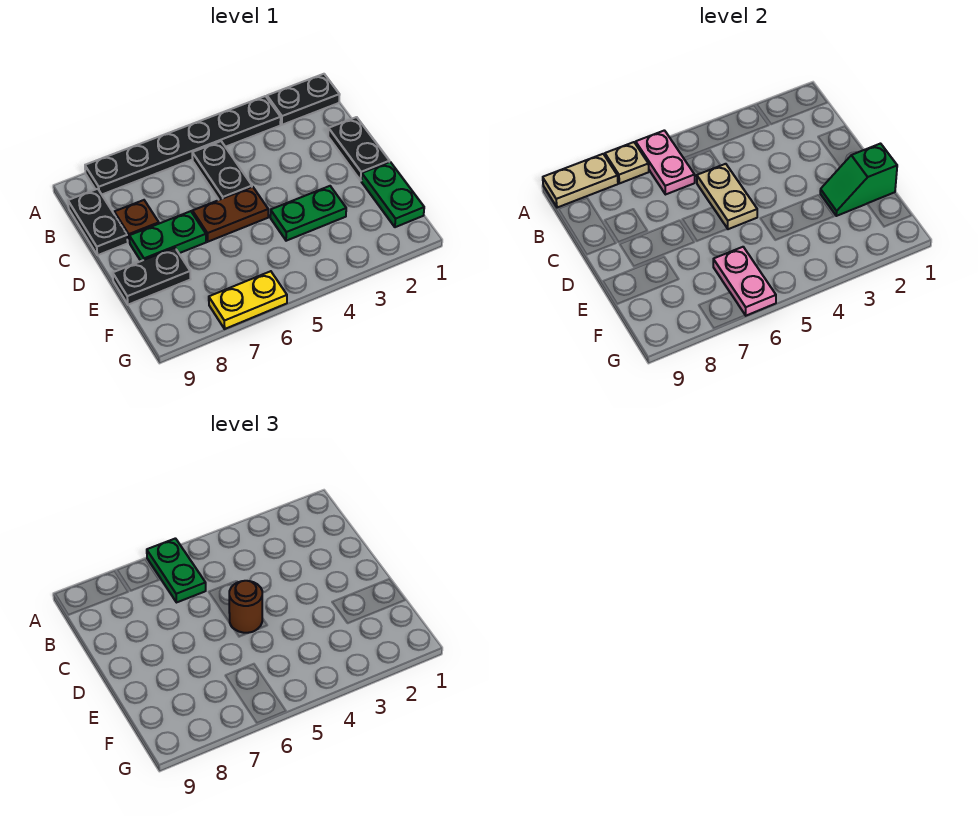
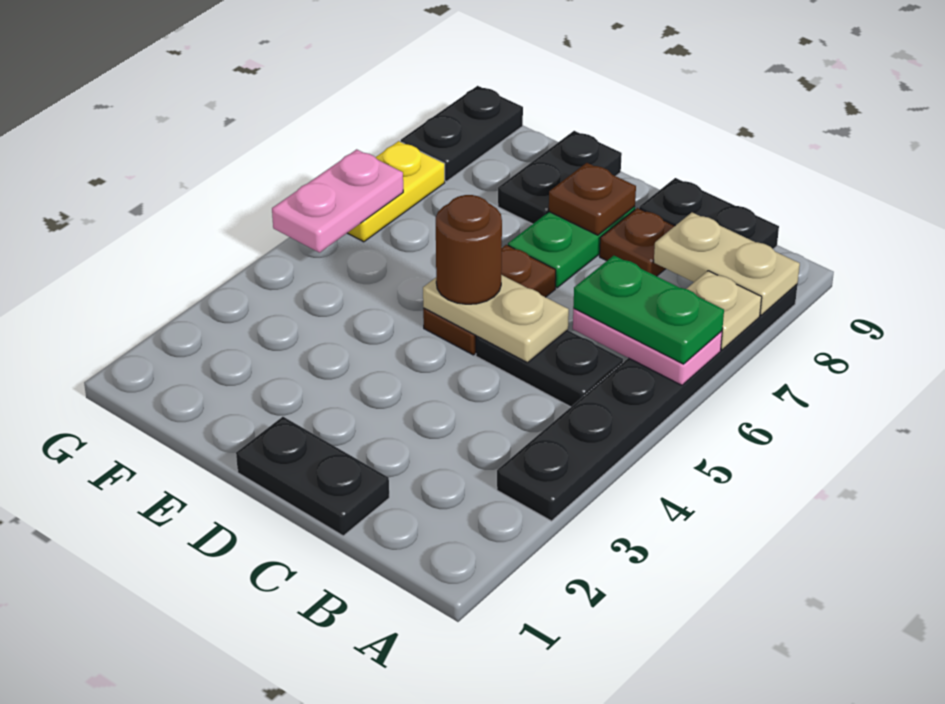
black plate A1:A2 level 1 -> black plate G8:G9 level 1
tan plate A8:A9 level 2 -> tan plate A8:B8 level 2
none -> brown plate D8 level 2
green plate E1:F1 level 1 -> none
green slope E1:E2 level 2 top 1 -> none
green plate E3:E4 level 1 -> none
pink plate F6:G6 level 2 -> pink plate G5:G6 level 2

